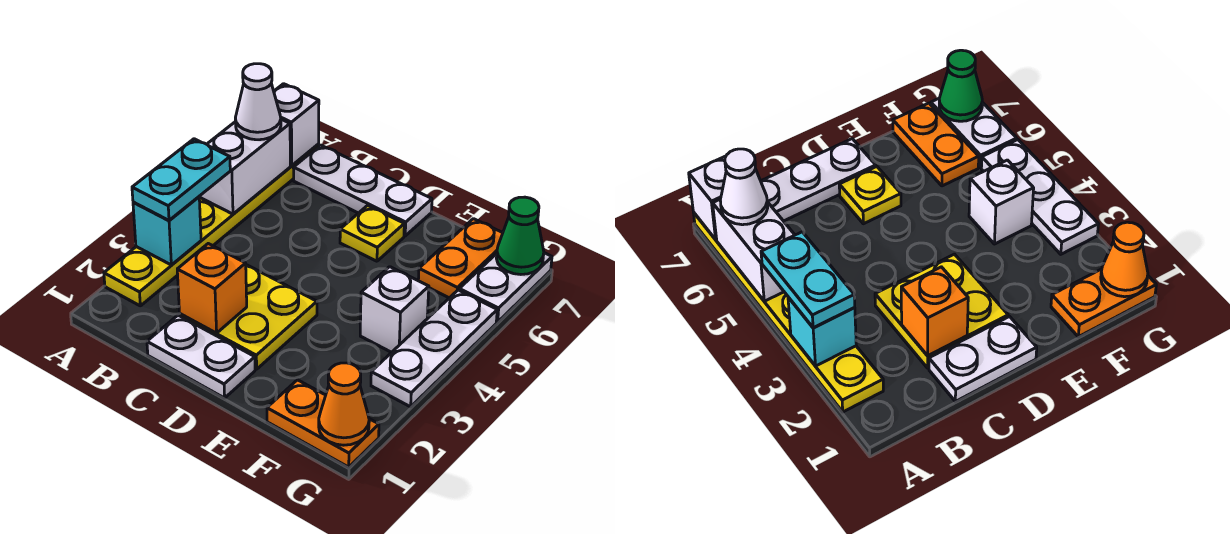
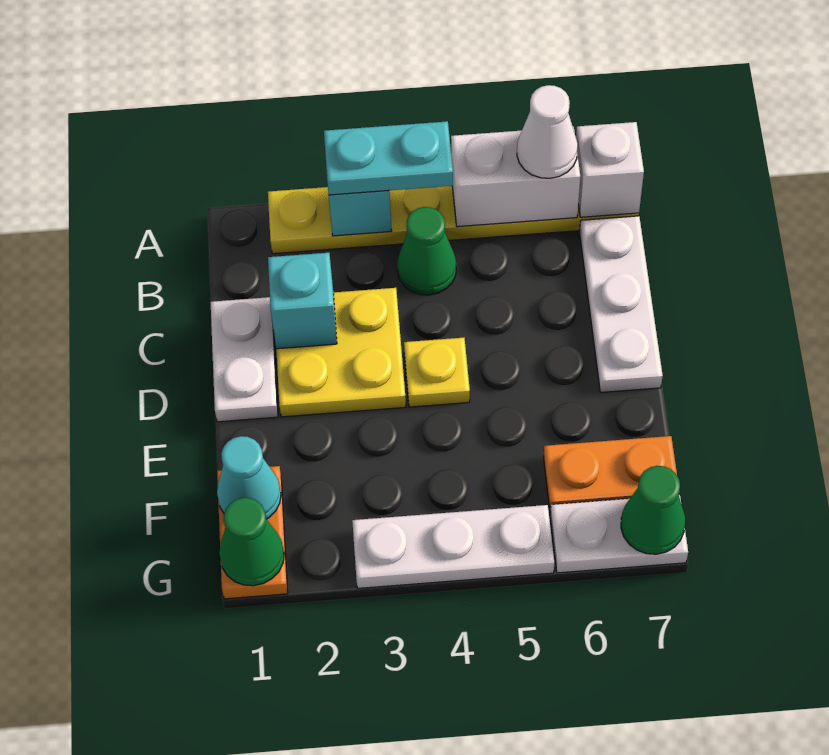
none -> green cone B4 level 1
orange brick C2 level 2 -> cyan brick C2 level 2
yellow plate D6 level 1 -> yellow plate D4 level 1
none -> cyan cone F1 level 2
white brick F4 level 1 -> none
orange cone G1 level 2 -> green cone G1 level 2

